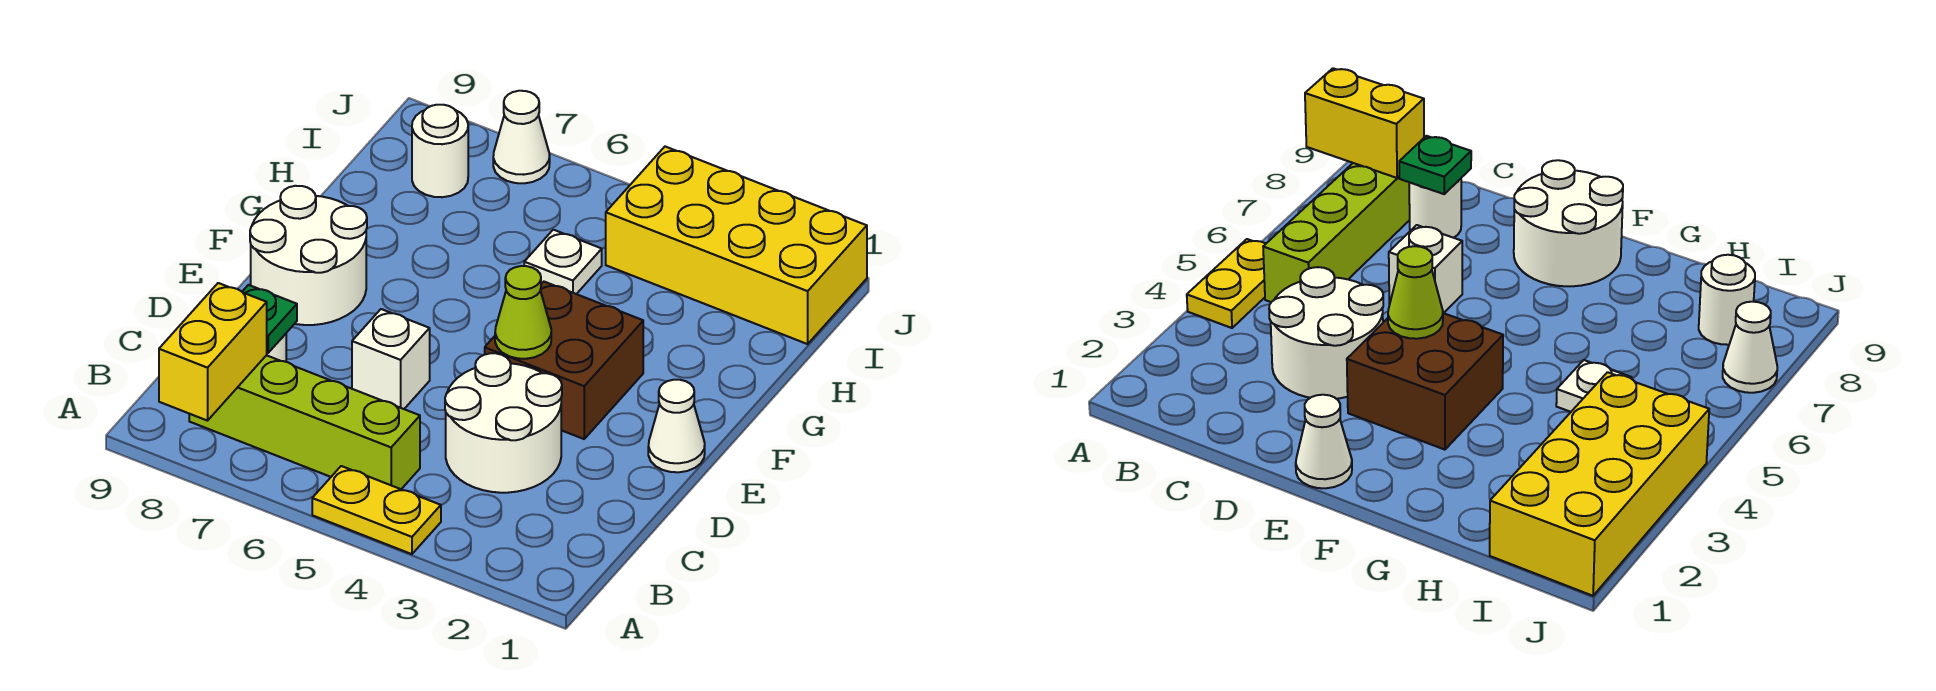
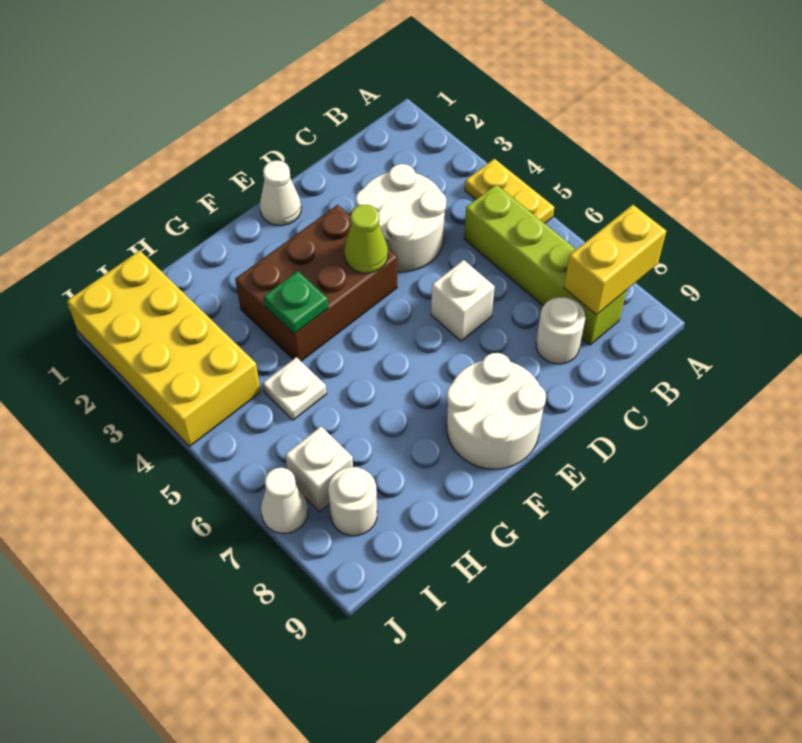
green plate C8 level 2 -> green plate G4 level 2
brown brick E3:F4 level 1 -> brown brick E3:G4 level 1
none -> white brick I7 level 1

